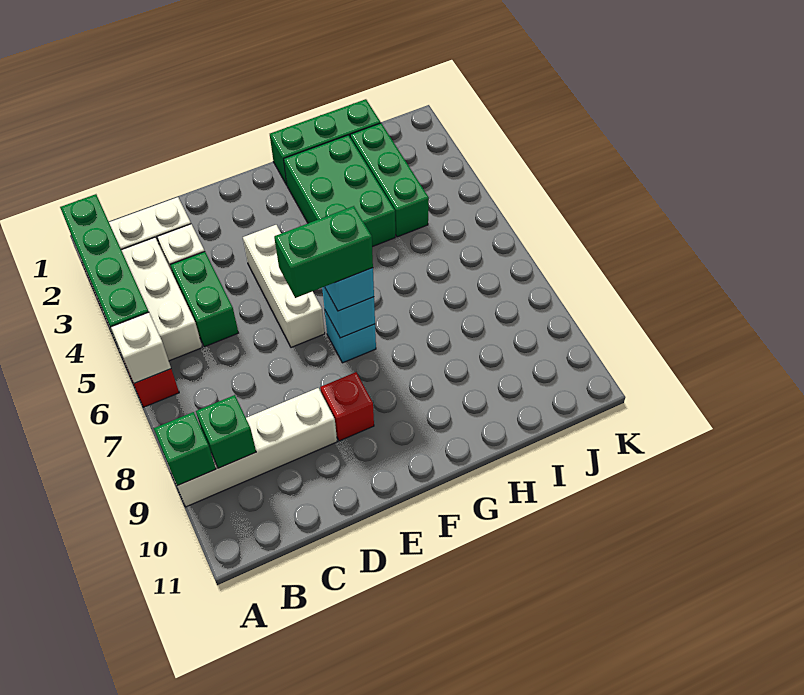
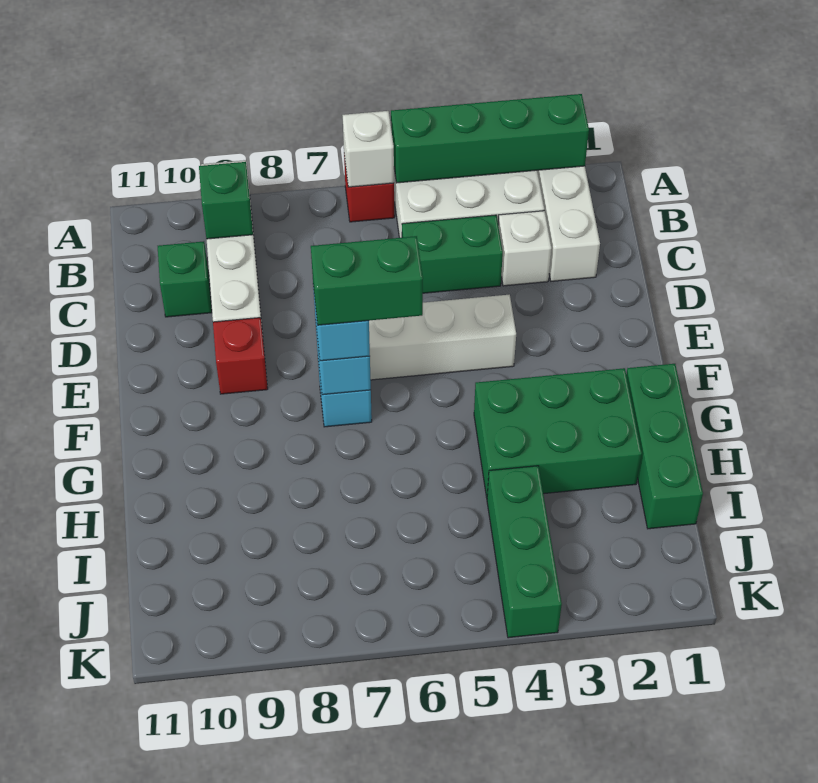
green brick A9 level 2 -> green brick C10 level 1
green brick E7:F7 level 4 -> green brick F6:F7 level 4
green brick I2:I4 level 1 -> green brick I4:K4 level 1

